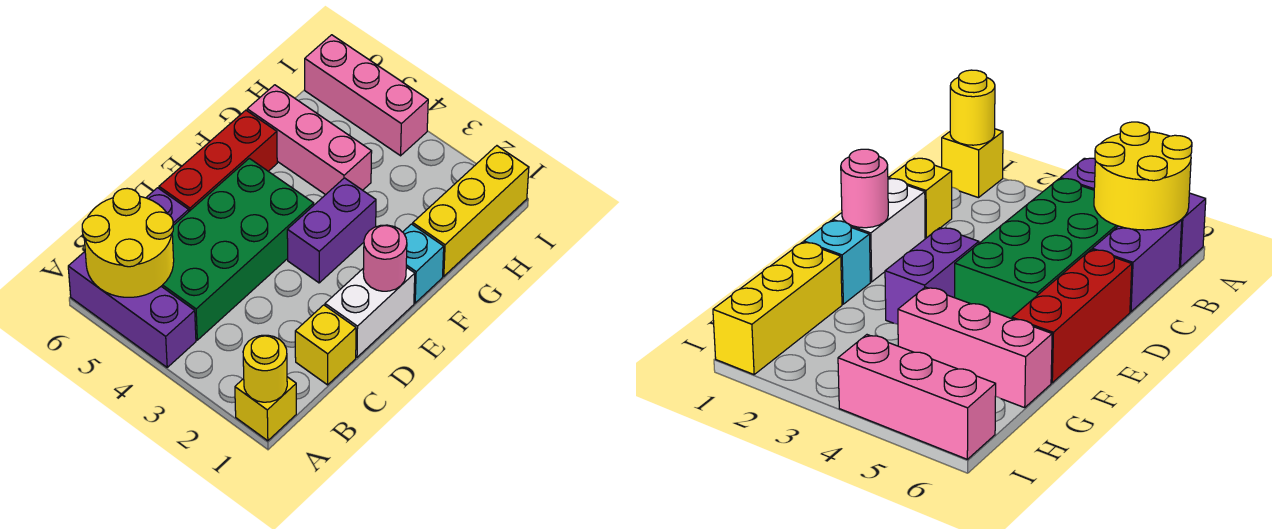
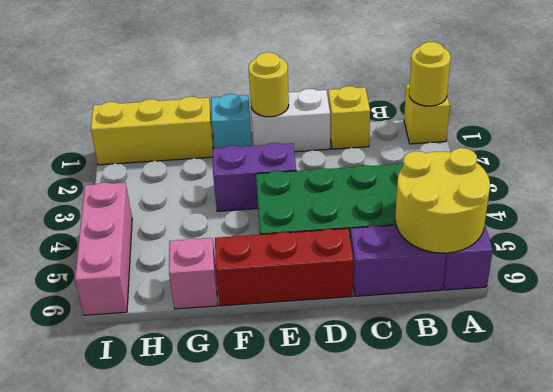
pink round brick E1 level 2 -> yellow round brick E1 level 2
pink brick G4:G6 level 1 -> pink brick G6 level 1

